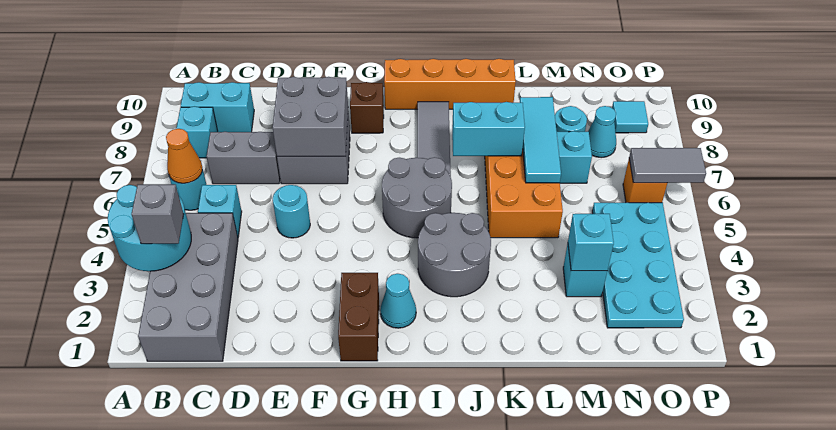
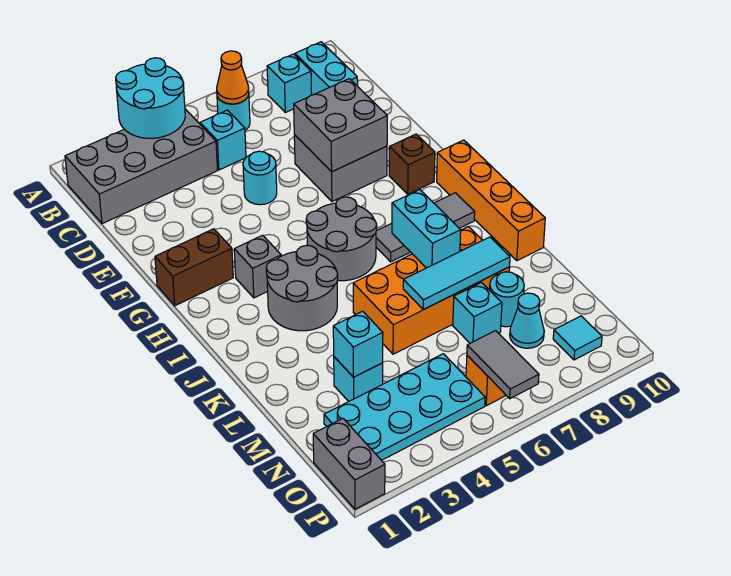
grey brick B3 level 3 -> grey brick H3 level 1
grey brick C7:D7 level 1 -> grey brick O1:P1 level 1
cyan cone H2 level 1 -> none

